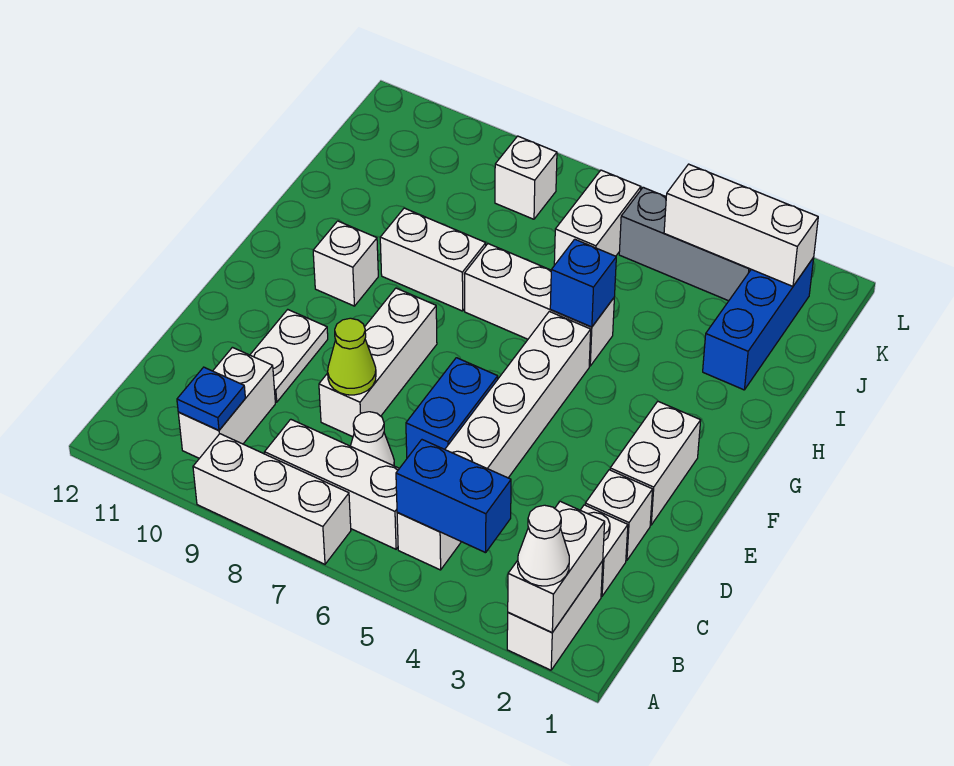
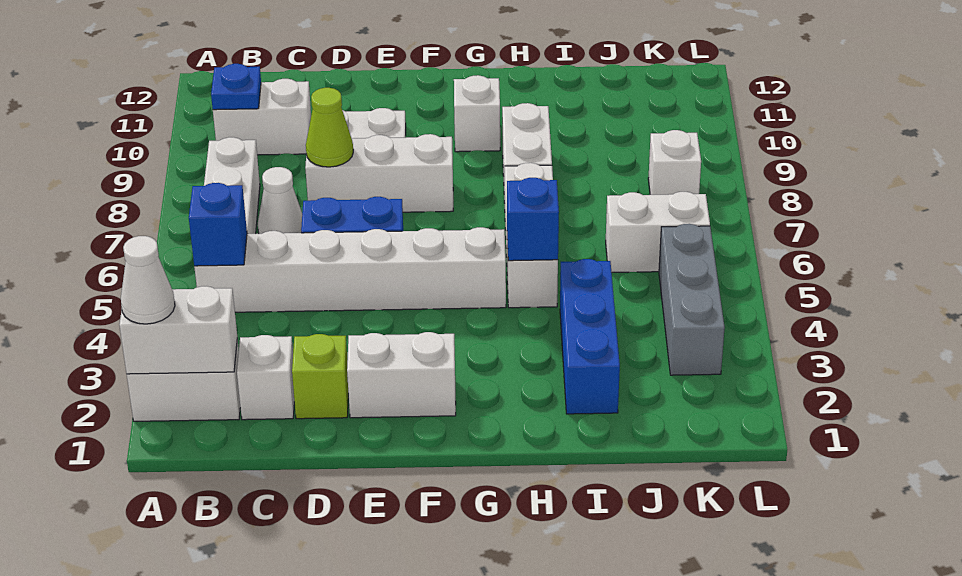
white brick A7:A9 level 1 -> none
blue brick B4:B5 level 2 -> blue brick B5 level 2
white brick D2 level 1 -> lime brick D2 level 1
blue brick I2:K2 level 1 -> blue brick I2:I4 level 1
white brick K2:K4 level 2 -> none

